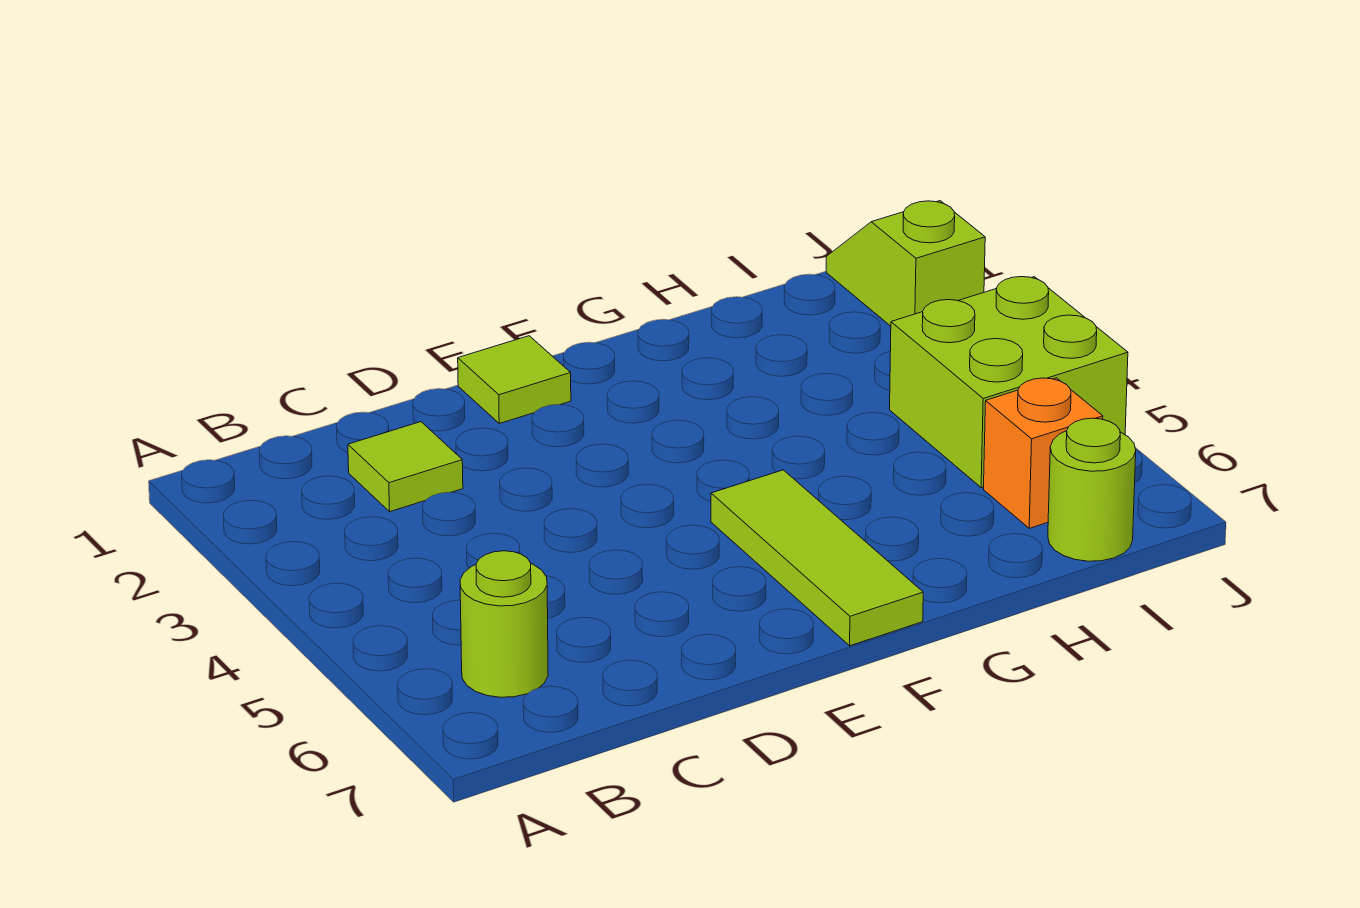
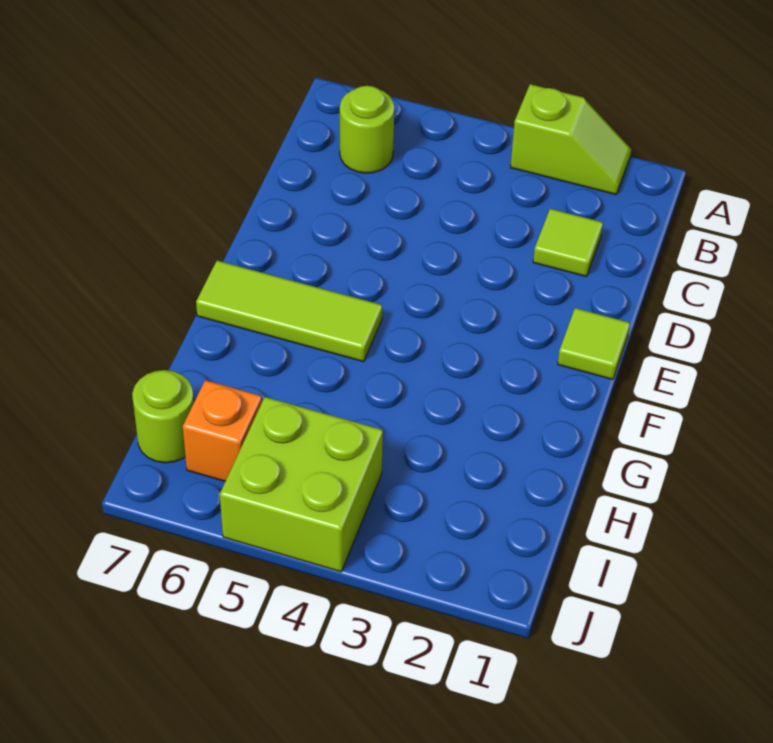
lime slope J1:J2 level 1 top 2 -> lime slope A2:A3 level 1 top 3

